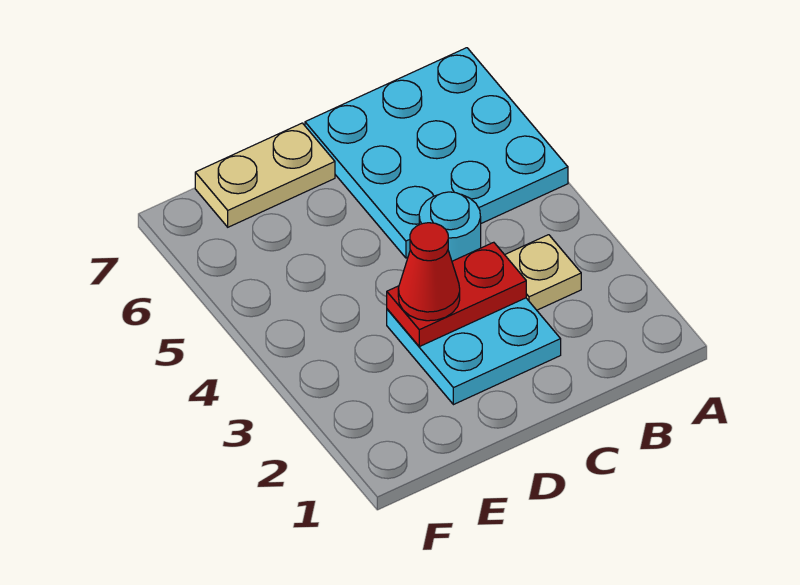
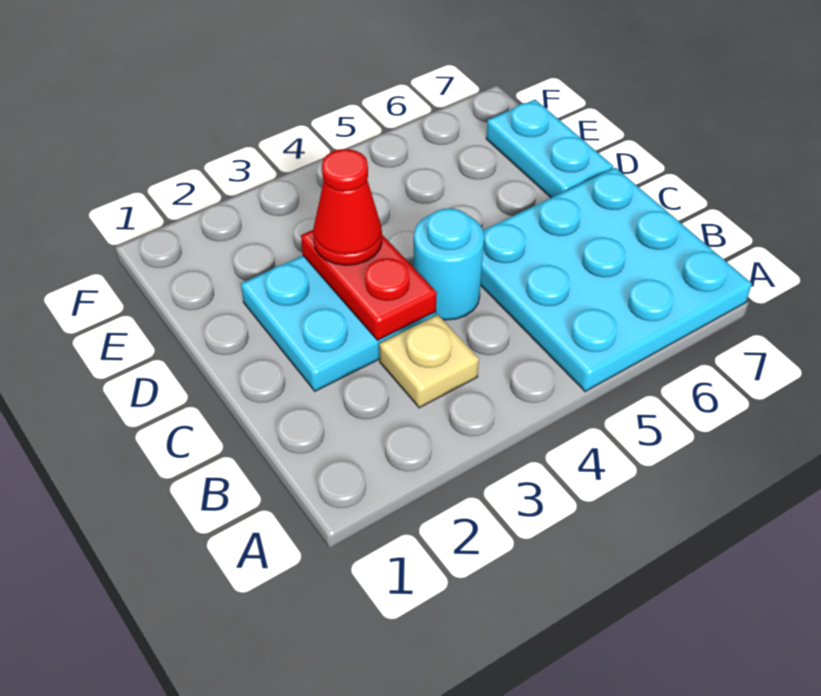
tan plate D7:E7 level 1 -> cyan plate D7:E7 level 1

